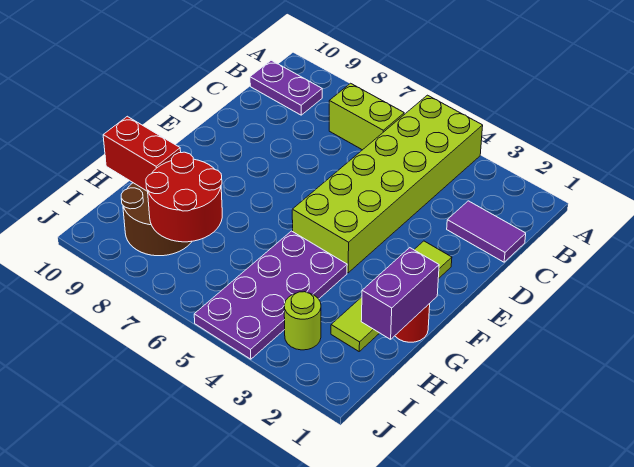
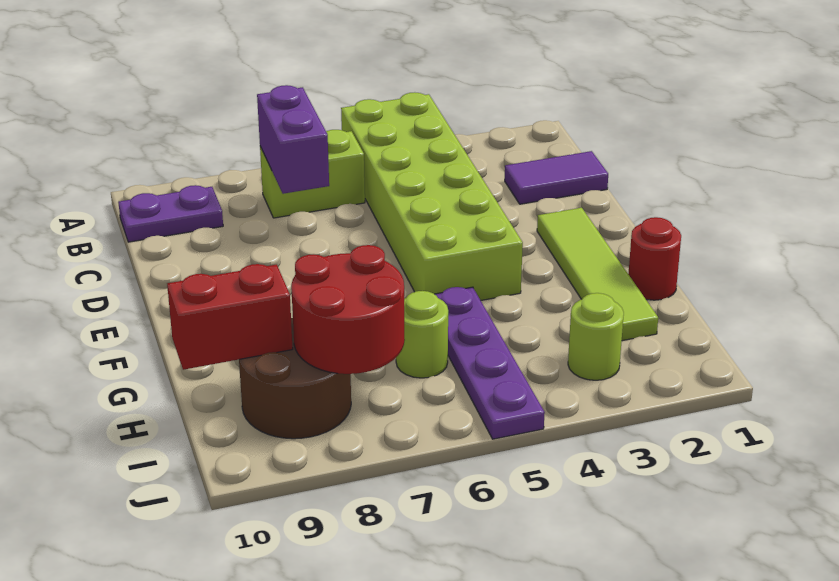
purple brick G1:H1 level 2 -> purple brick B7:C7 level 2
purple plate G4:J5 level 1 -> purple plate G5:J5 level 1
none -> lime round brick H6 level 1

